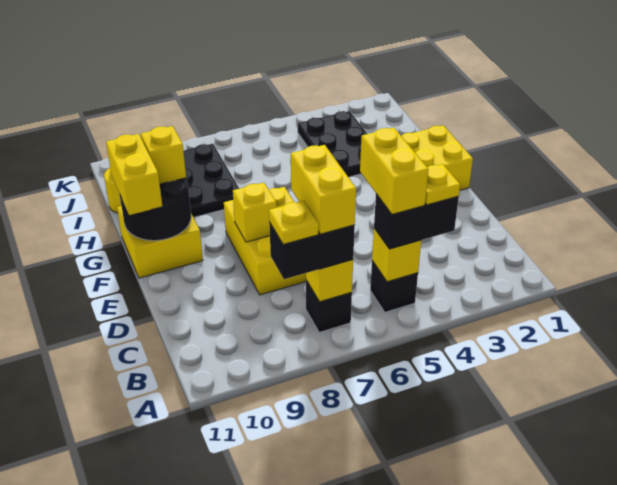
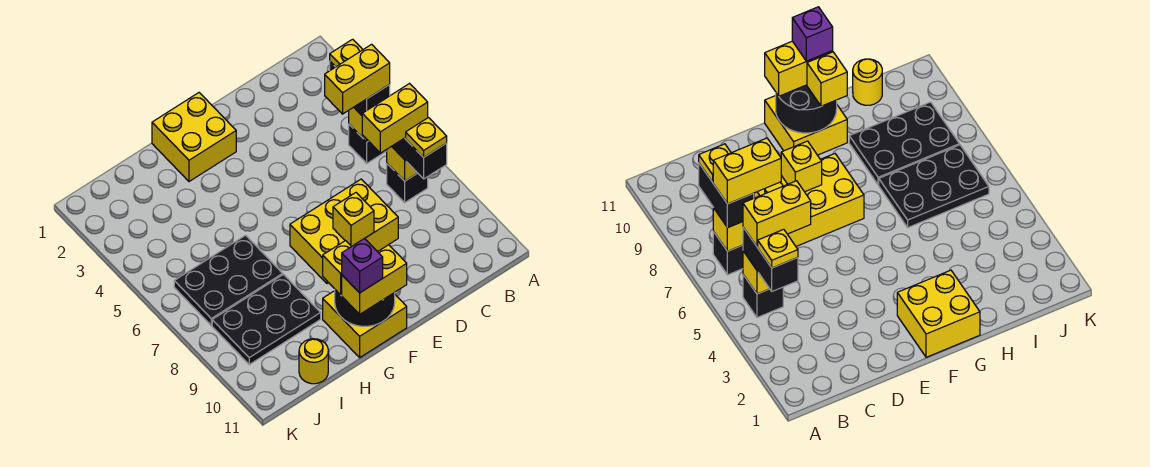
none -> purple brick G11 level 4
black plate H3:J4 level 1 -> black plate H6:J7 level 1

